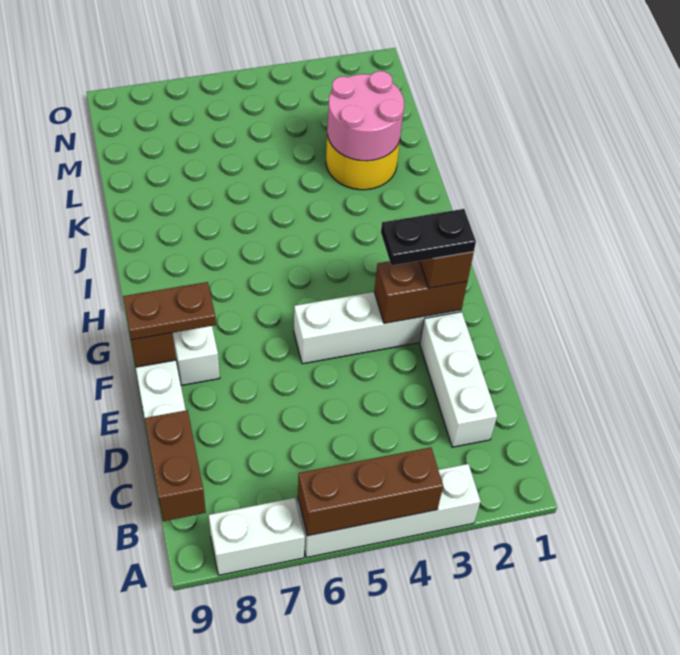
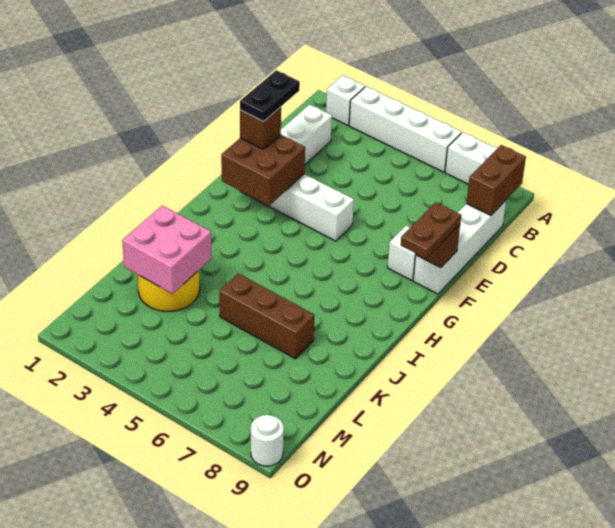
none -> white brick A2 level 1
brown brick A4:A6 level 2 -> brown brick K5:K7 level 1
brown brick F2:F3 level 2 -> brown brick F2:G3 level 2
black plate F2:F3 level 4 -> black plate E2:F2 level 4
brown plate F8:F9 level 3 -> brown plate F9:G9 level 3
pink round brick K2:L3 level 2 -> pink brick K2:L3 level 2
none -> white round brick O9 level 1

